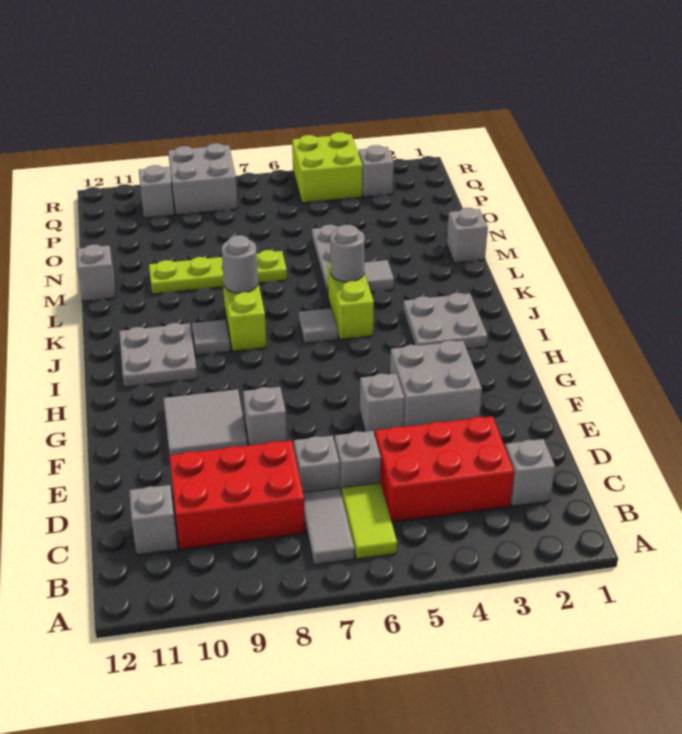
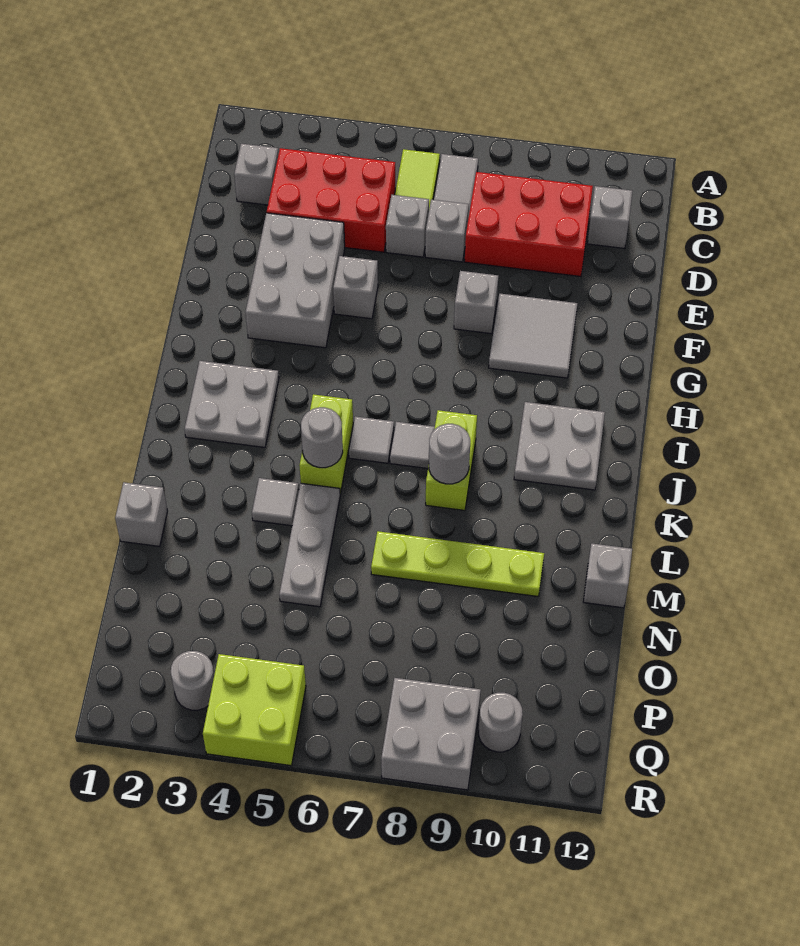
grey brick F3:G4 level 1 -> grey brick E3:G4 level 1
grey tile J9 level 1 -> grey tile J7 level 1
grey brick Q3 level 1 -> grey round brick Q3 level 1
grey brick Q10 level 1 -> grey round brick Q10 level 1

